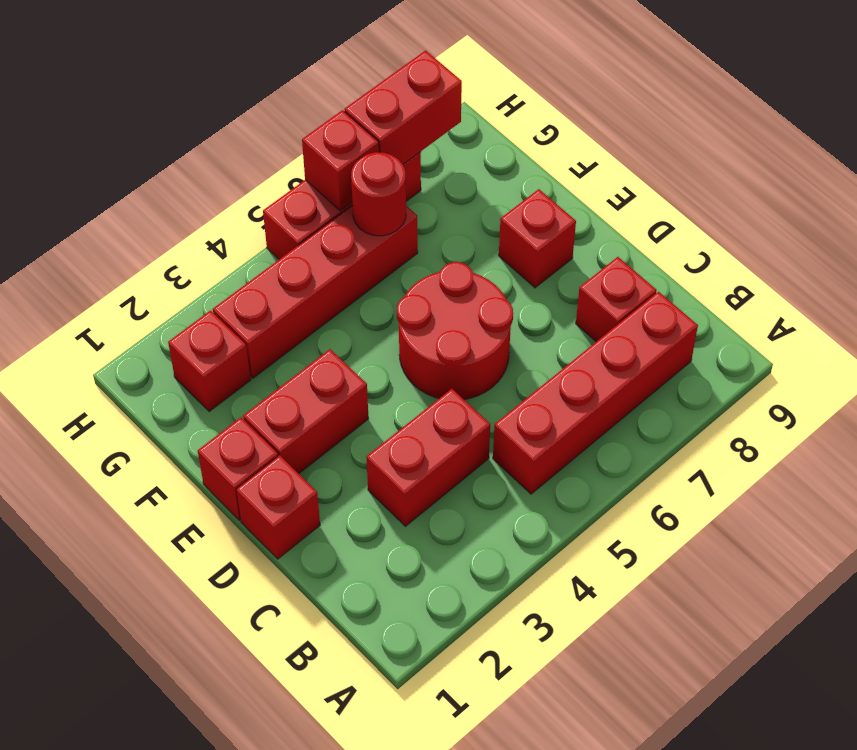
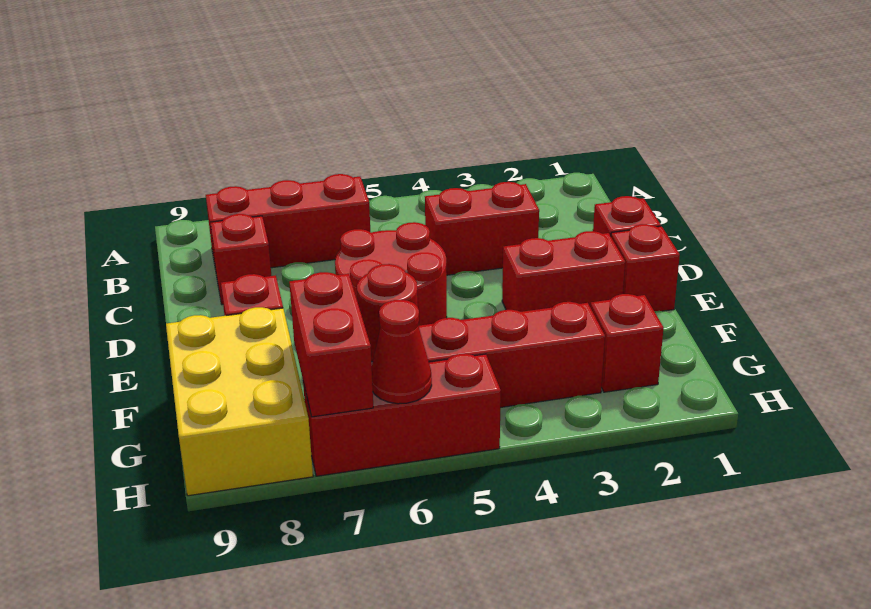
red brick B5:B8 level 1 -> red brick B6:B8 level 1
none -> yellow brick F8:H9 level 1
red brick H6 level 2 -> red cone H6 level 2
red brick H7:H8 level 2 -> red brick G7:H7 level 2

